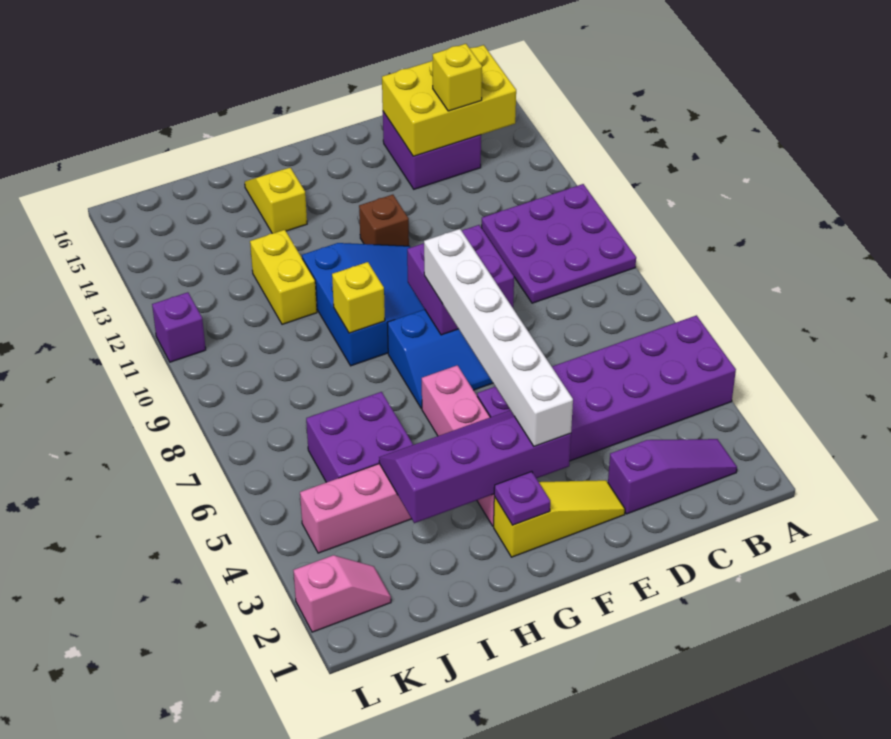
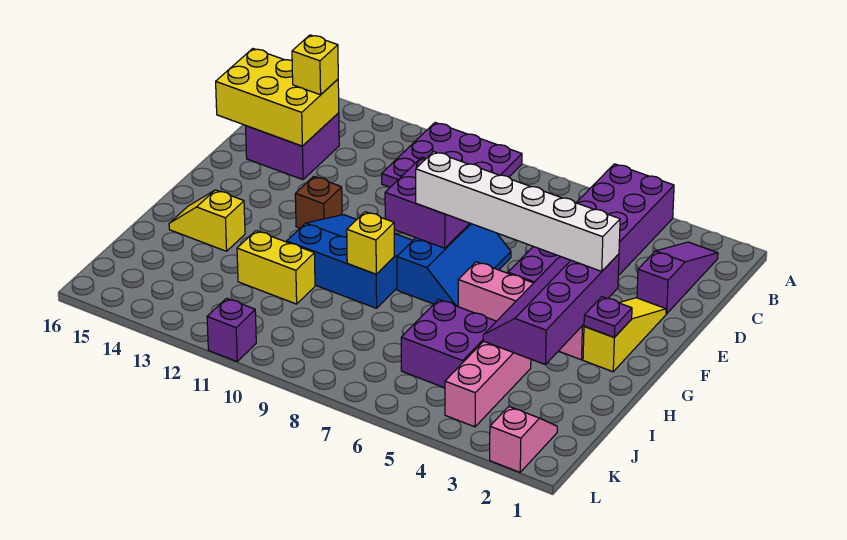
yellow brick B14:D15 level 2 -> yellow brick C14:D16 level 2

